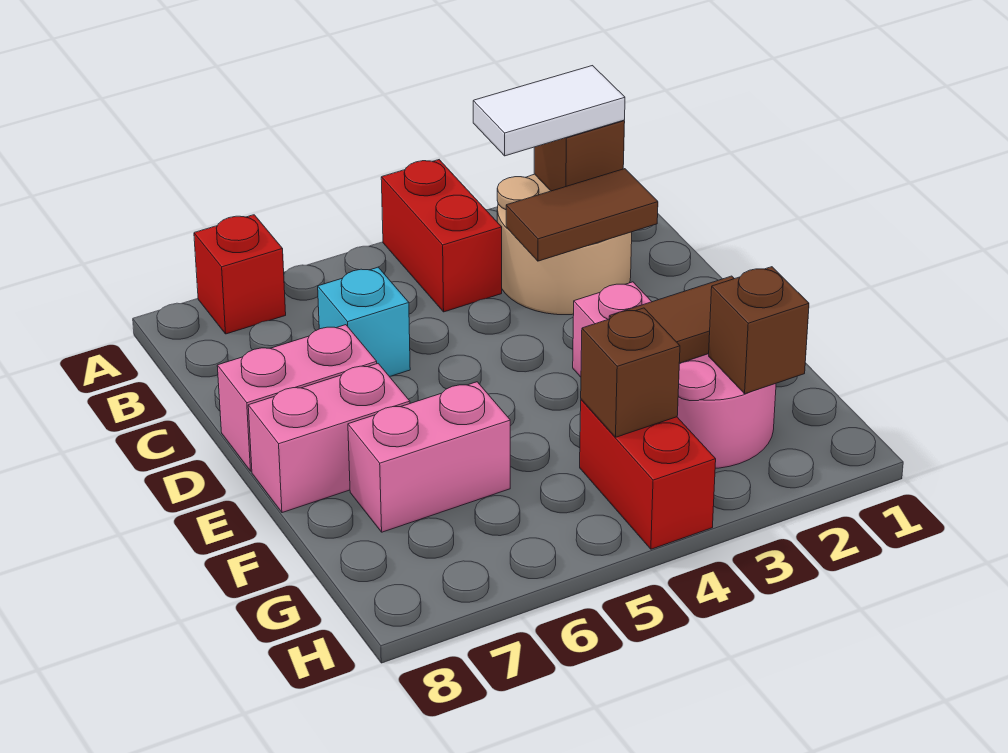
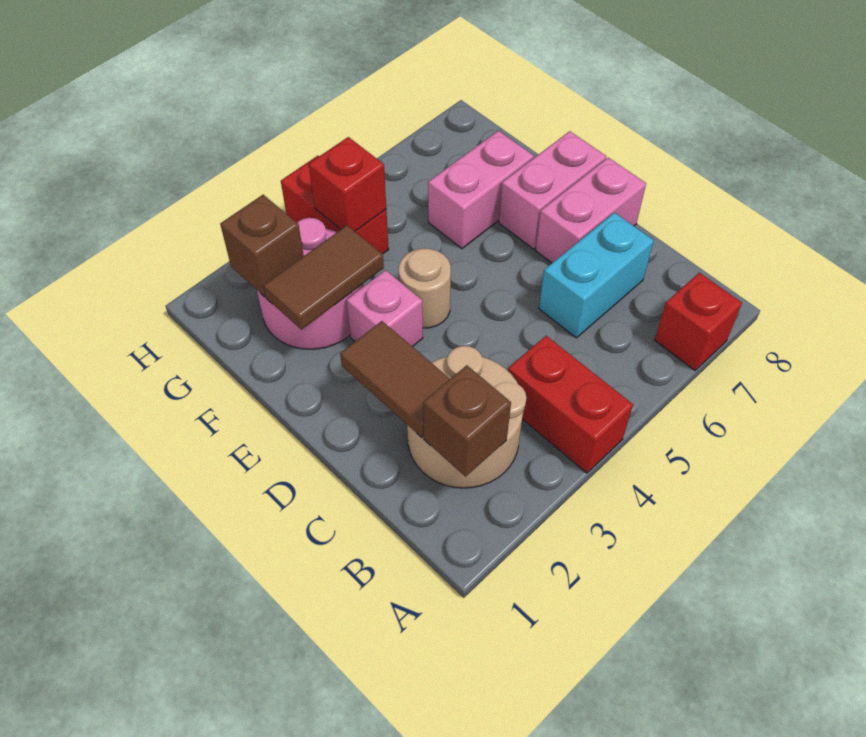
white tile B2:B3 level 3 -> none
brown tile C2:C3 level 2 -> brown tile C2:D2 level 2
cyan brick C6 level 1 -> cyan brick C6:C7 level 1
none -> tan round brick E4 level 1
brown brick G4 level 2 -> red brick G4 level 2

